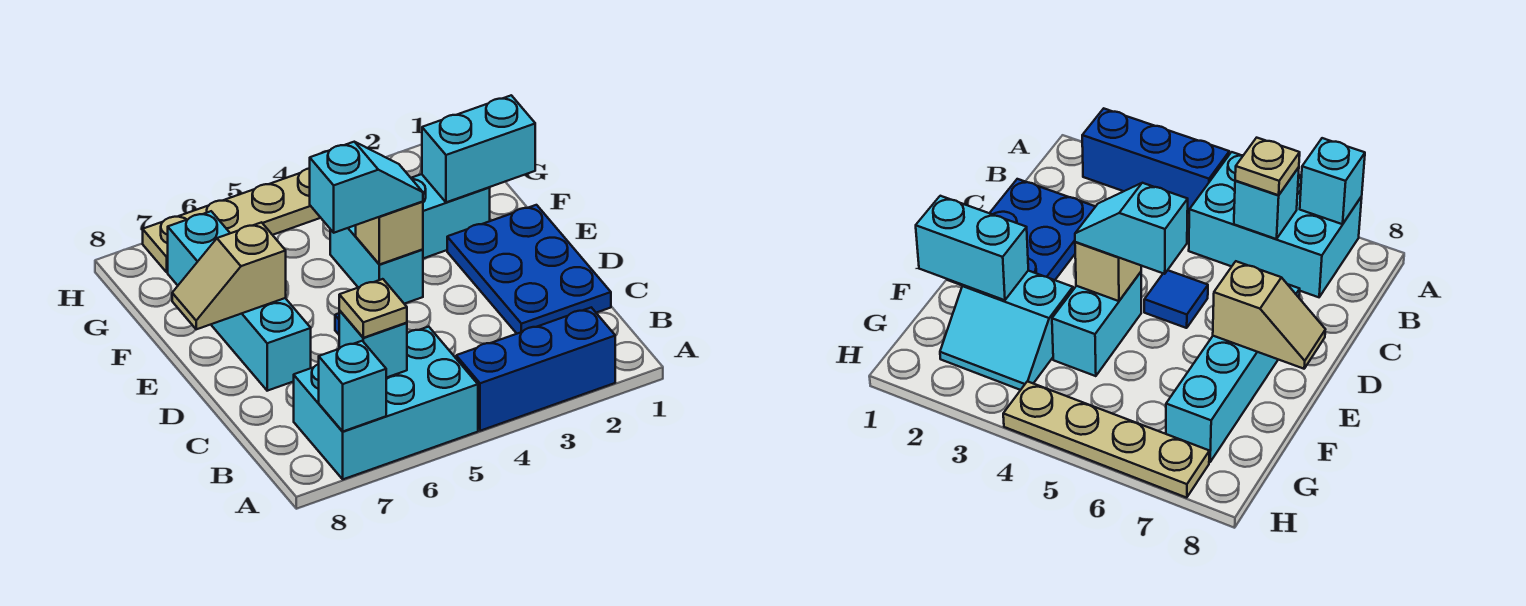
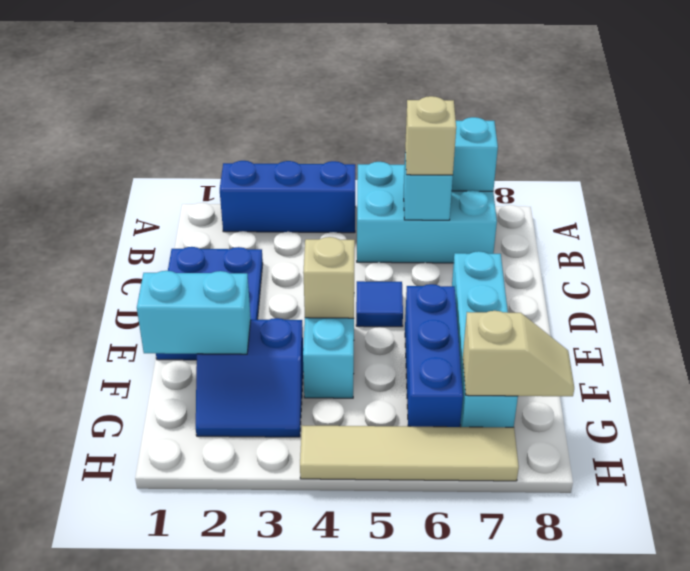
tan plate B6 level 3 -> tan brick B6 level 3
cyan slope E4:E5 level 3 top 5 -> none
none -> blue brick E6:G6 level 1
tan slope E7:E8 level 2 top 7 -> tan slope G7:G8 level 2 top 7
cyan slope F2:G3 level 1 top F -> blue slope F2:G3 level 1 top F
tan plate H4:H7 level 1 -> tan tile H4:H7 level 1

